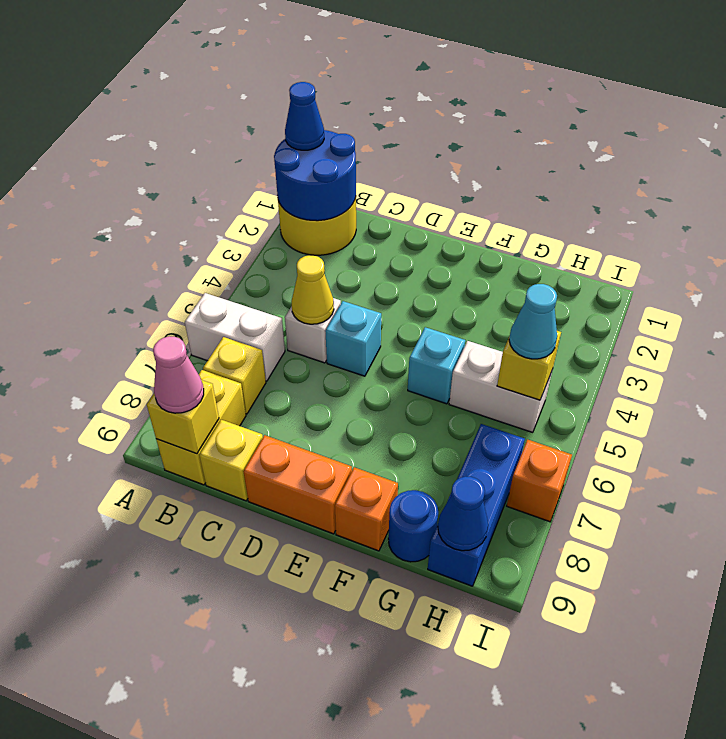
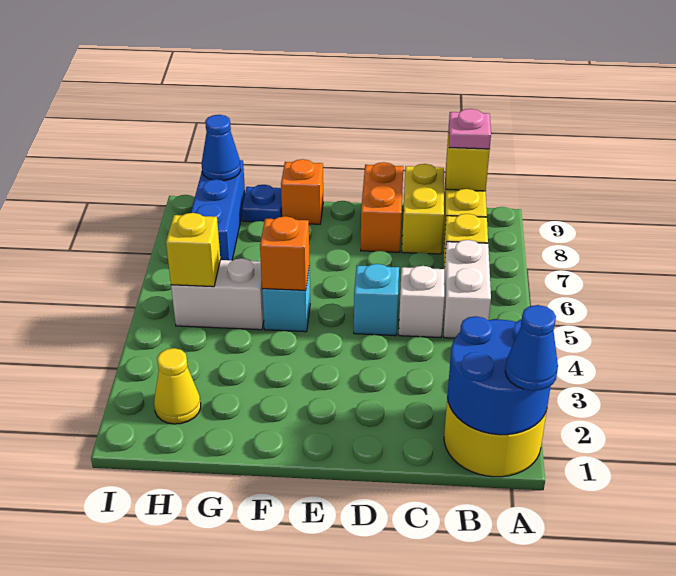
white brick A6:B6 level 1 -> white brick B5:B6 level 1
pink cone B9 level 3 -> pink plate B9 level 3
yellow cone C5 level 2 -> yellow cone H2 level 1
yellow brick C9 level 1 -> yellow brick C8:C9 level 1
orange brick D9:E9 level 1 -> orange brick D8:D9 level 1
blue round brick G9 level 1 -> blue plate G9 level 1
cyan cone H5 level 3 -> none
orange brick I7 level 1 -> orange brick F5 level 2

